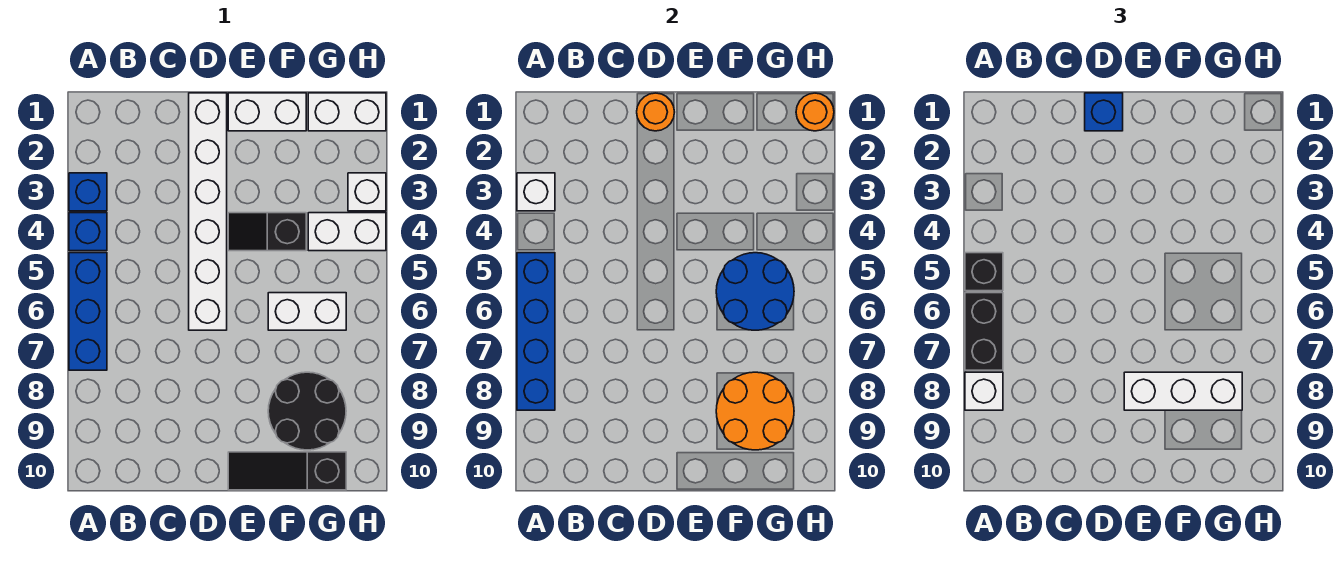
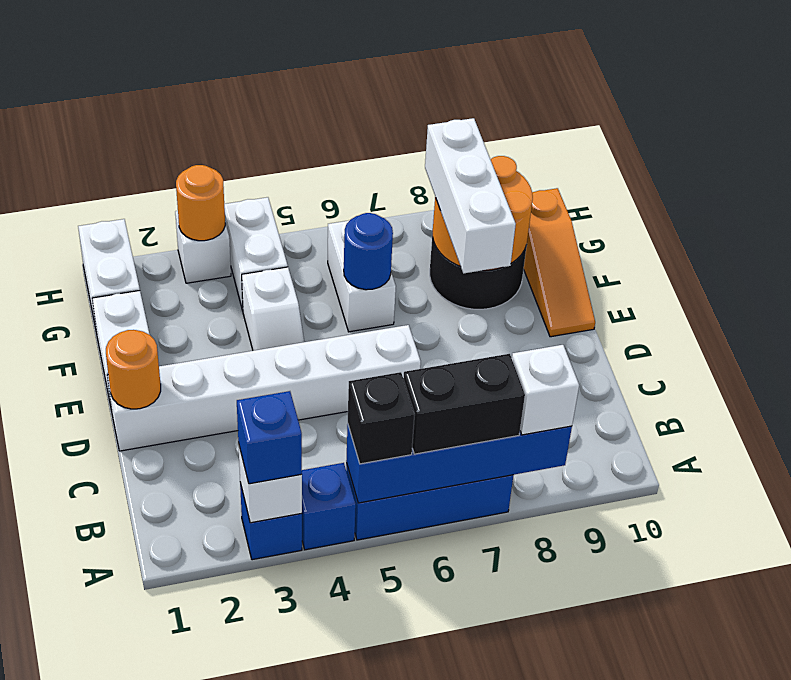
blue brick D1 level 3 -> blue brick A3 level 3
black slope E4:F4 level 1 top F -> white slope E4:F4 level 1 top F
black slope E10:G10 level 1 top G -> orange slope E10:G10 level 1 top G
blue round brick F5:G6 level 2 -> blue round brick F6 level 2
orange round brick H1 level 2 -> orange round brick H3 level 2

